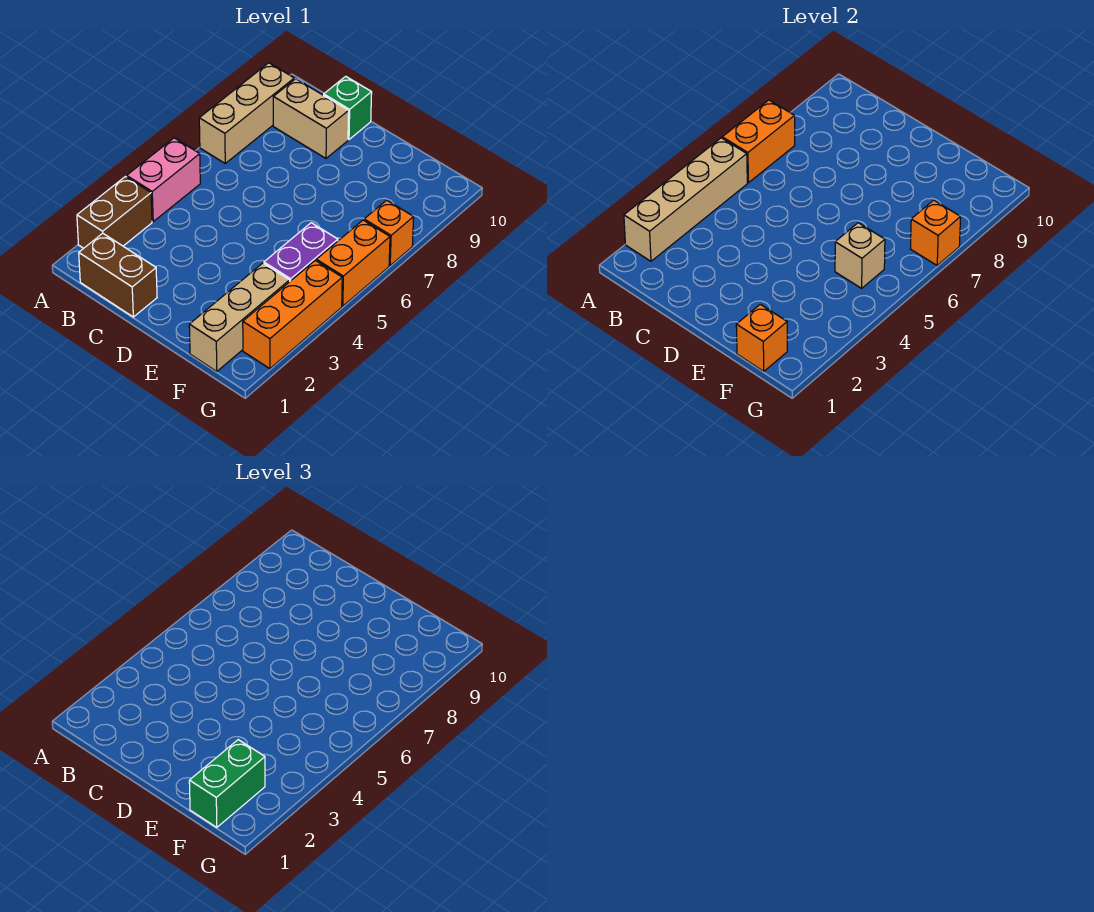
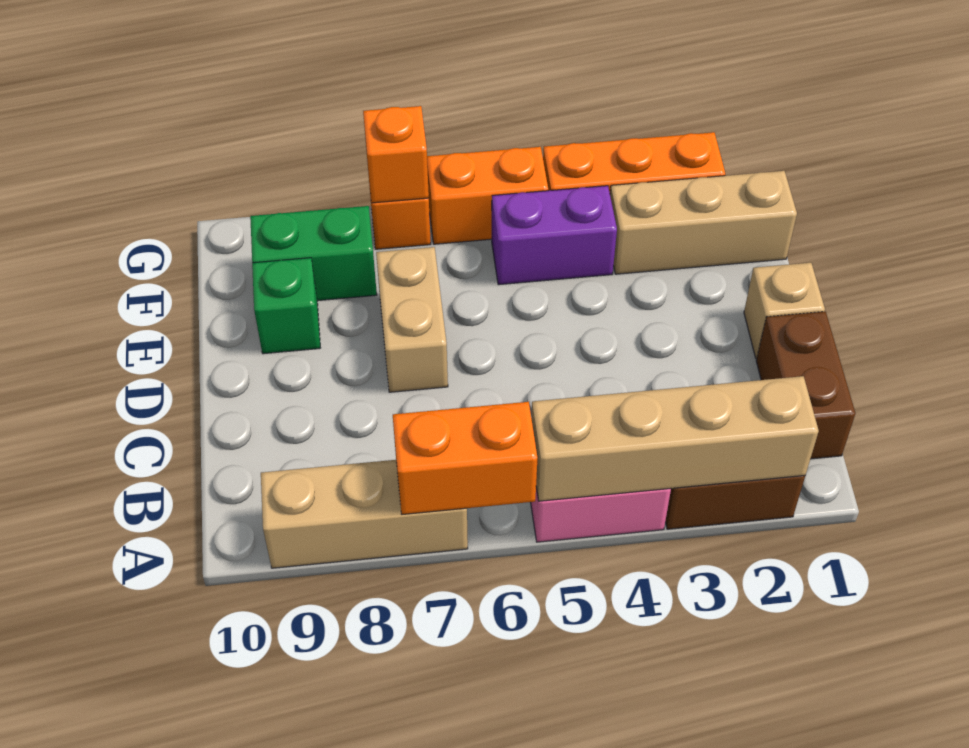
tan brick B9:C9 level 1 -> tan brick D7:E7 level 1
green brick C10 level 1 -> green brick E9 level 1
orange brick F1 level 2 -> none
green brick F1:F2 level 3 -> green brick F8:F9 level 1
tan brick F5 level 2 -> tan brick D1 level 1

